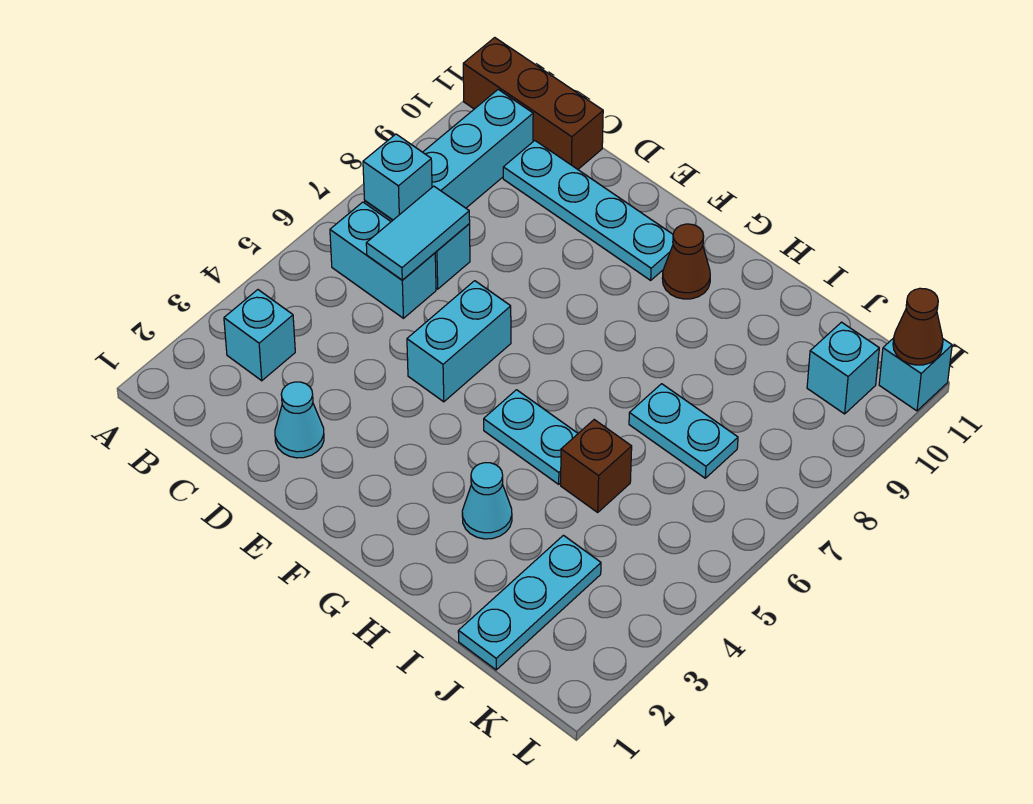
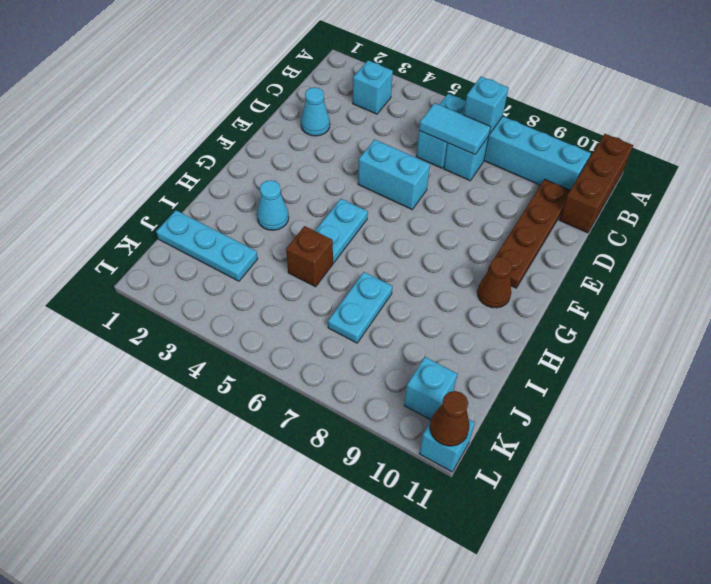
cyan plate C10:F10 level 1 -> brown plate C10:F10 level 1

